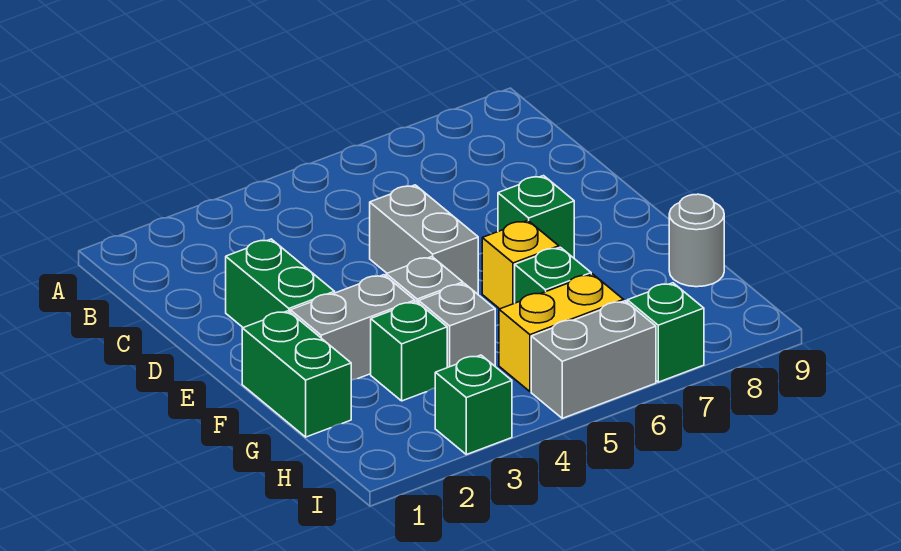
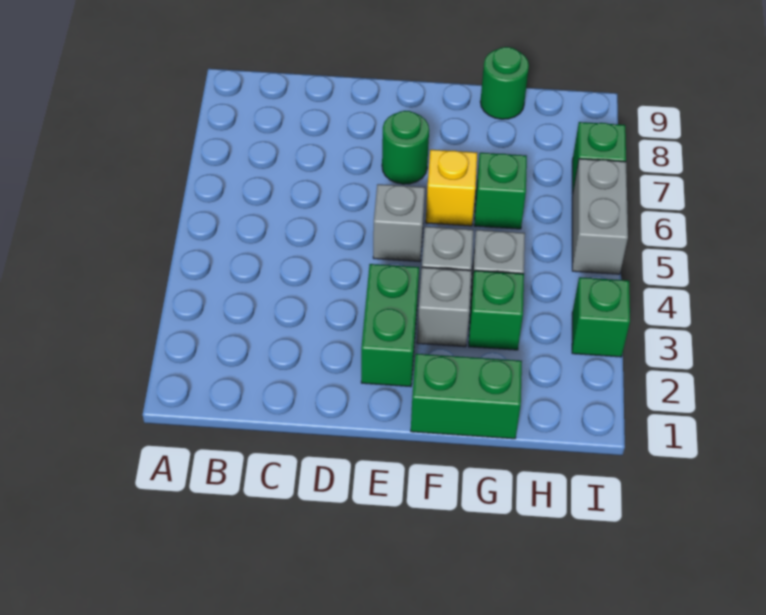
green brick D2:E2 level 1 -> green brick E2:E3 level 1
grey brick D5:E5 level 1 -> grey brick E5 level 1
green brick E7 level 1 -> green round brick E7 level 1
grey brick F2:F3 level 1 -> grey brick F3 level 1
grey round brick G9 level 1 -> green round brick G9 level 1
yellow brick H5:H6 level 1 -> none

